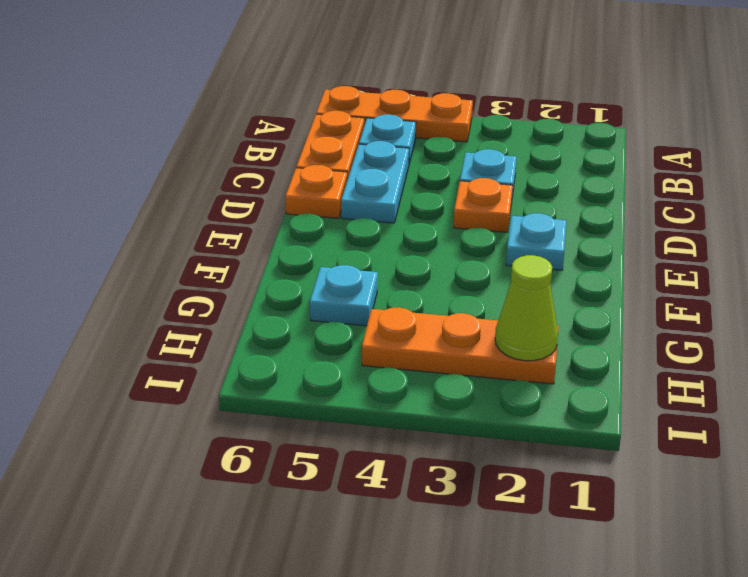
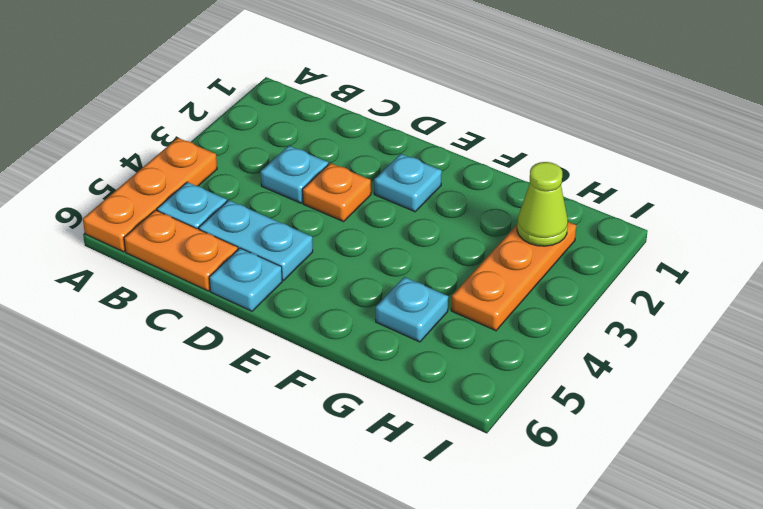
orange plate D6 level 1 -> cyan plate D6 level 1

